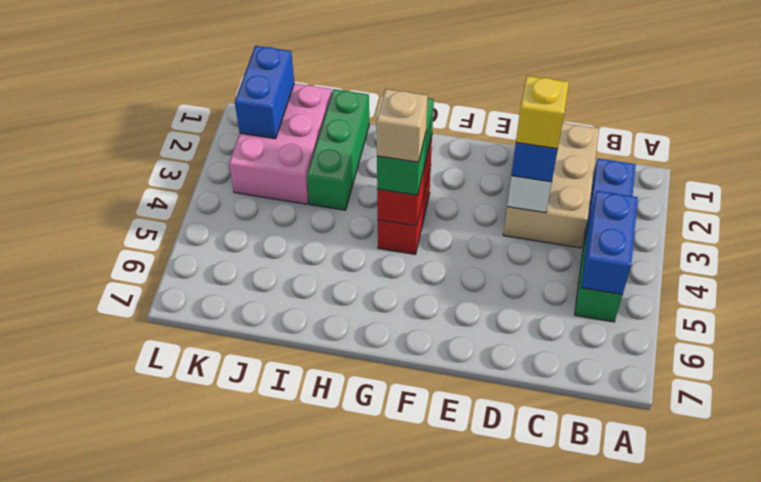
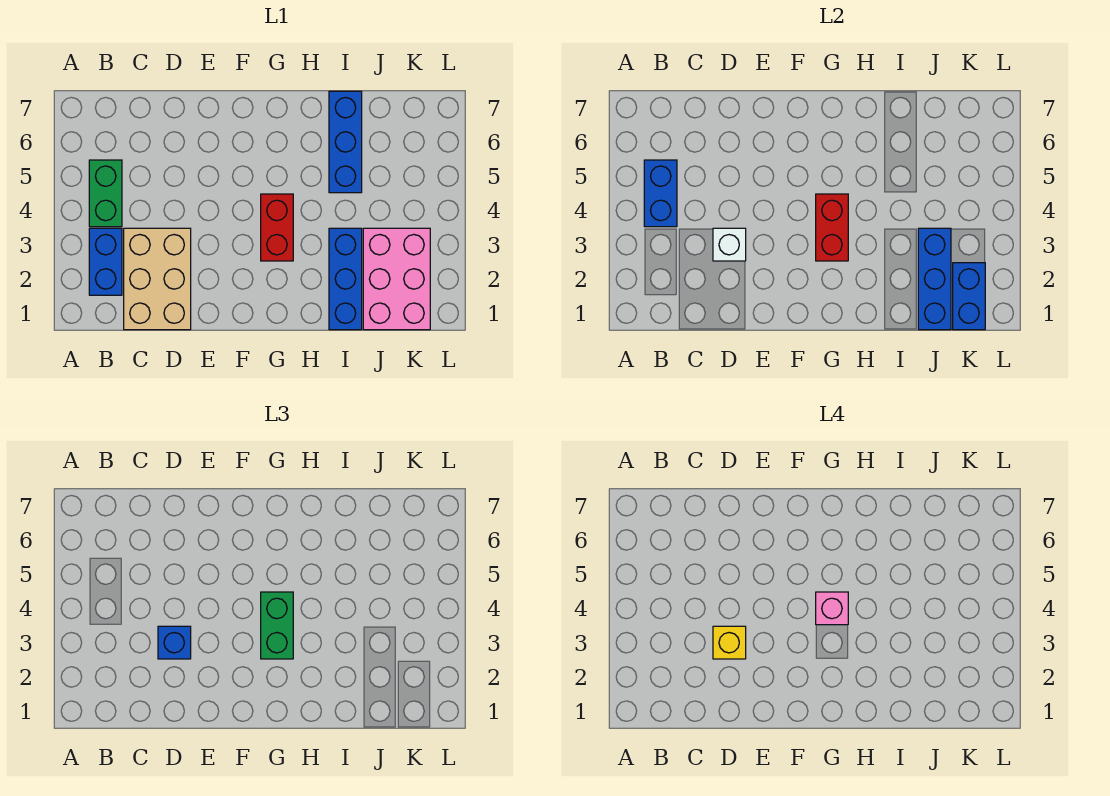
tan brick G4 level 4 -> pink brick G4 level 4
green brick I1:I3 level 1 -> blue brick I1:I3 level 1
none -> blue brick I5:I7 level 1
none -> blue brick J1:J3 level 2

